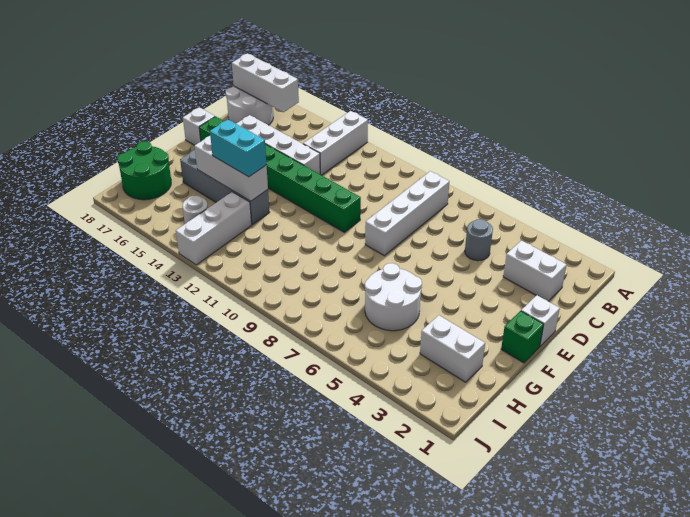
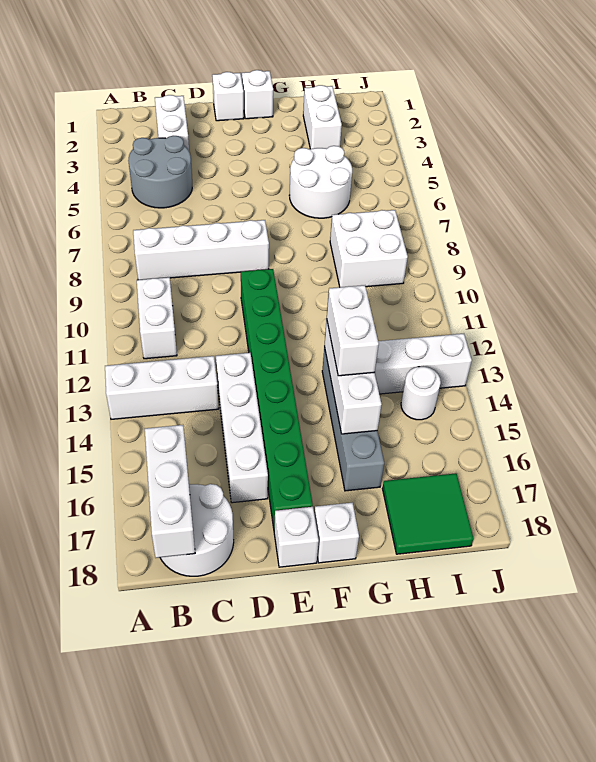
none -> white brick B10:B11 level 1
grey round brick C5 level 1 -> grey round brick B4:C5 level 1
green brick F1 level 1 -> white brick F1 level 1
none -> white brick F18 level 1
cyan brick G13:G14 level 3 -> white brick G13:G14 level 3
none -> white brick H8:I9 level 1
green round brick H17:I18 level 1 -> green tile H17:I18 level 1

